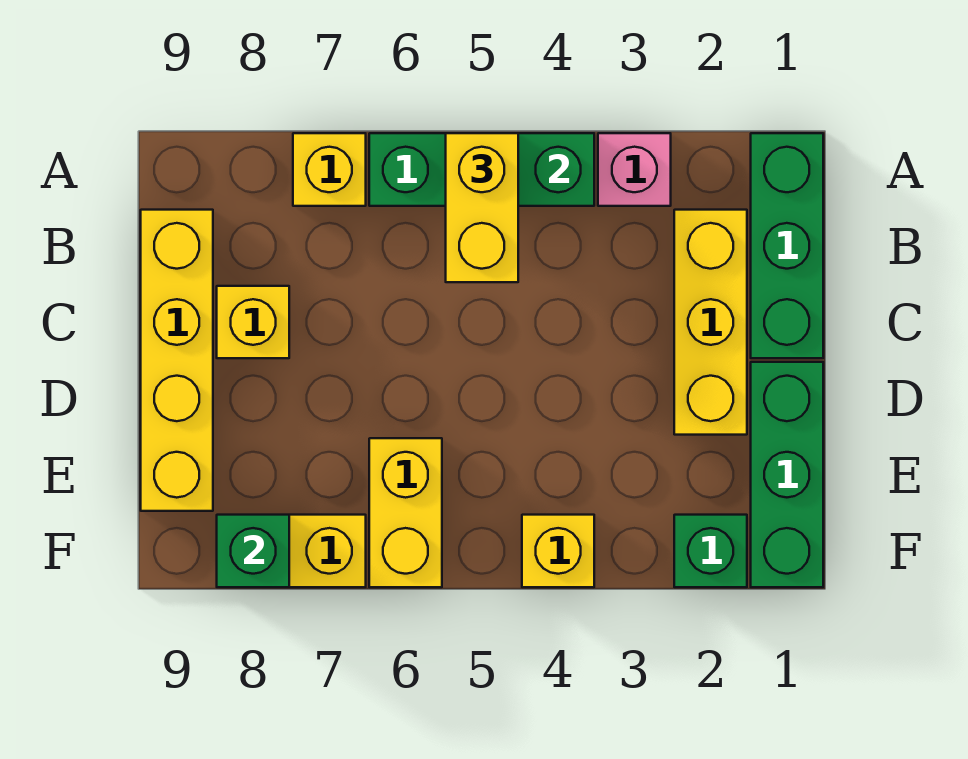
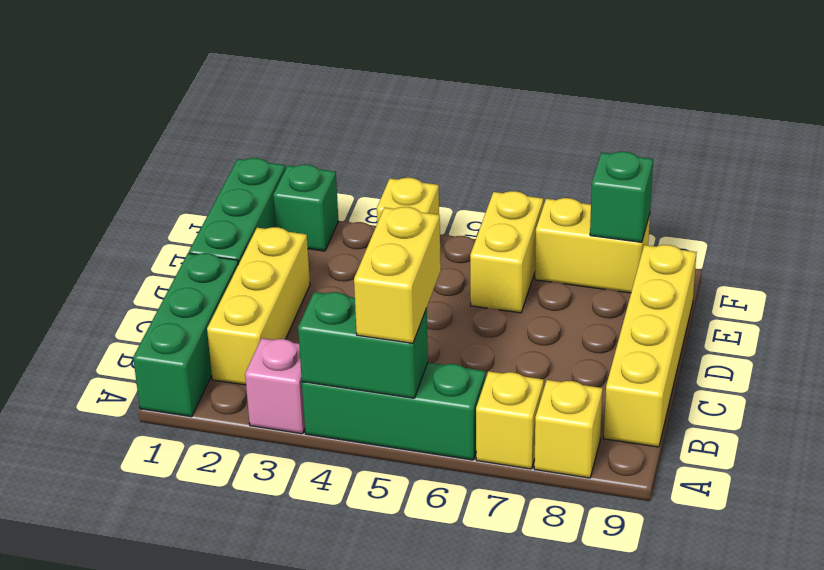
yellow brick C8 level 1 -> yellow brick A8 level 1

